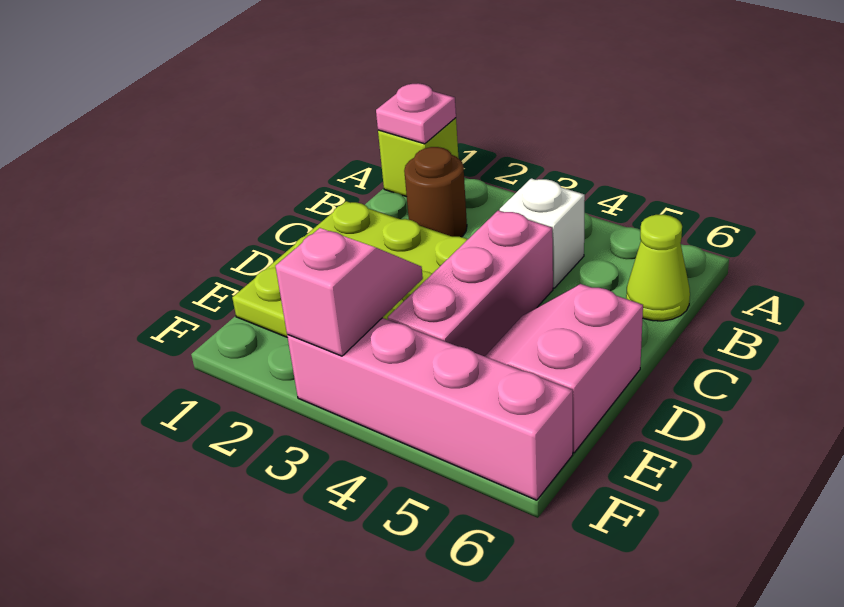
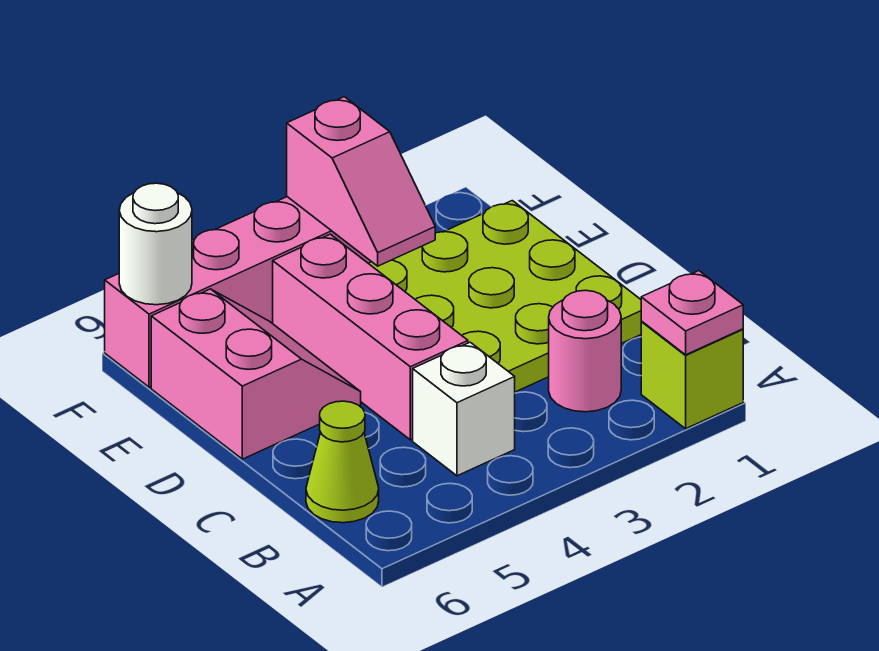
brown round brick B2 level 1 -> pink round brick B2 level 1
none -> white round brick F6 level 2

